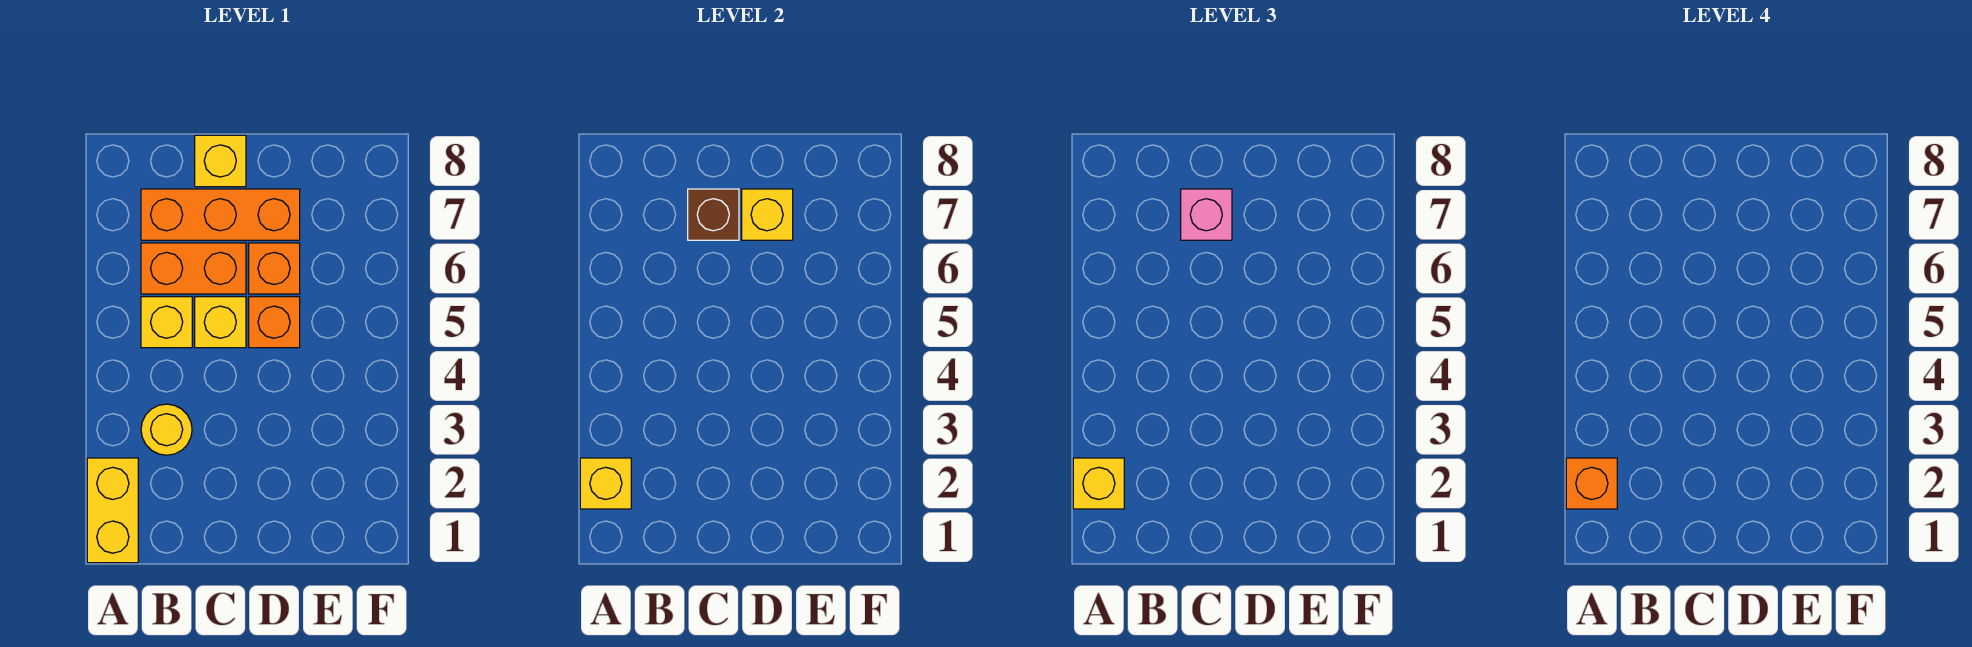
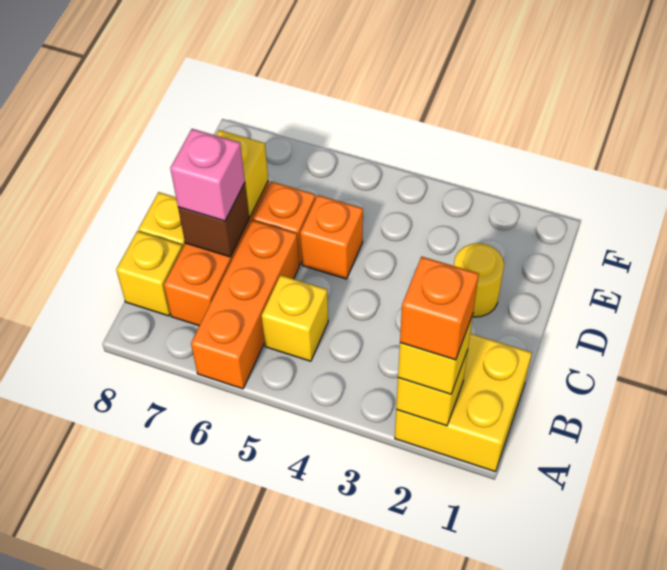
yellow brick A1:A2 level 1 -> yellow brick A1:B2 level 1
yellow round brick B3 level 1 -> yellow round brick D2 level 1
orange brick B6:C6 level 1 -> orange brick A6:C6 level 1
yellow brick C5 level 1 -> yellow brick B8 level 1

